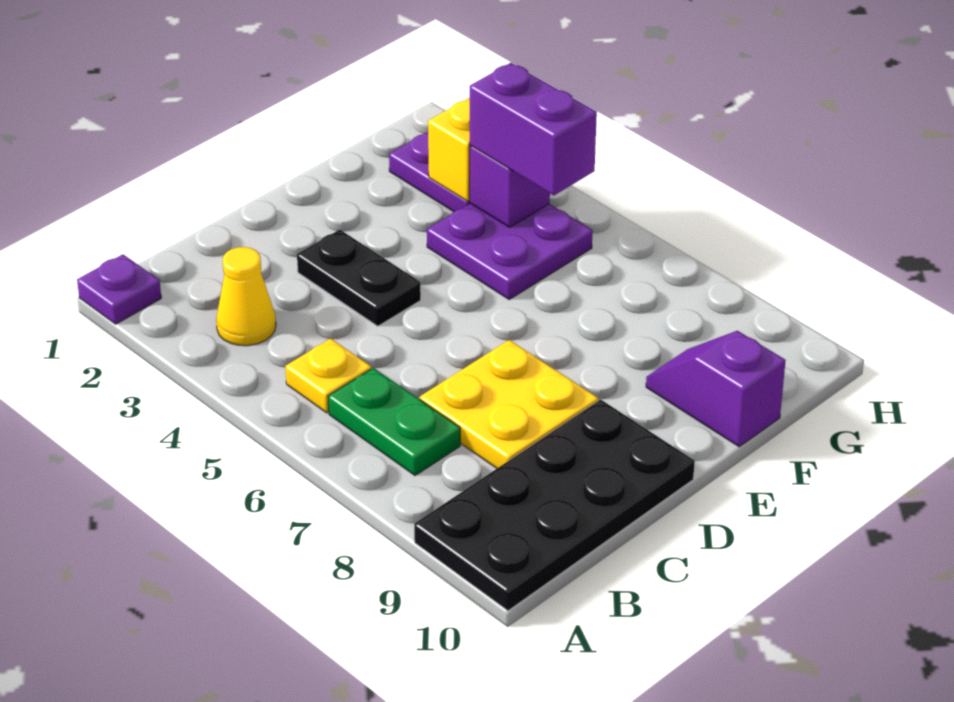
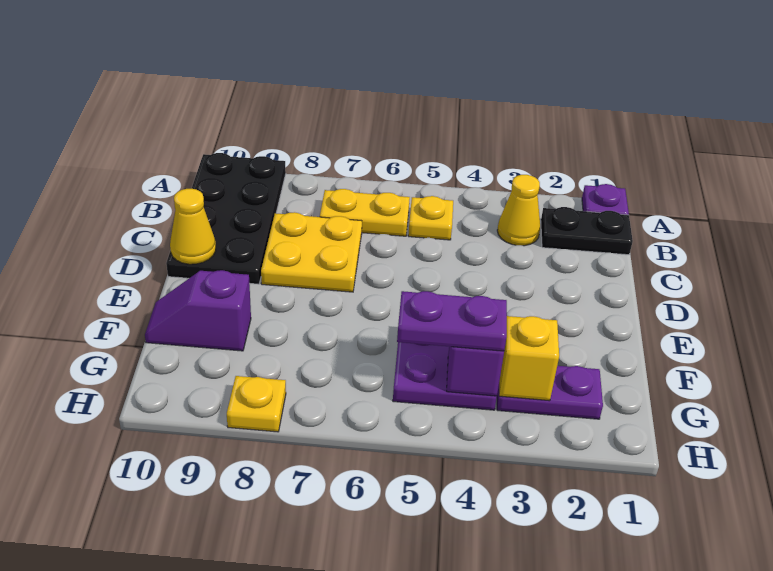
green plate B6:B7 level 1 -> yellow plate B6:B7 level 1
black plate D3:D4 level 1 -> black plate B1:B2 level 1
none -> yellow cone D10 level 2
purple slope F9:F10 level 1 top 10 -> purple slope F9:F10 level 1 top 9
purple brick G4:G5 level 3 -> purple plate G4:G5 level 3
none -> yellow plate H8 level 1

